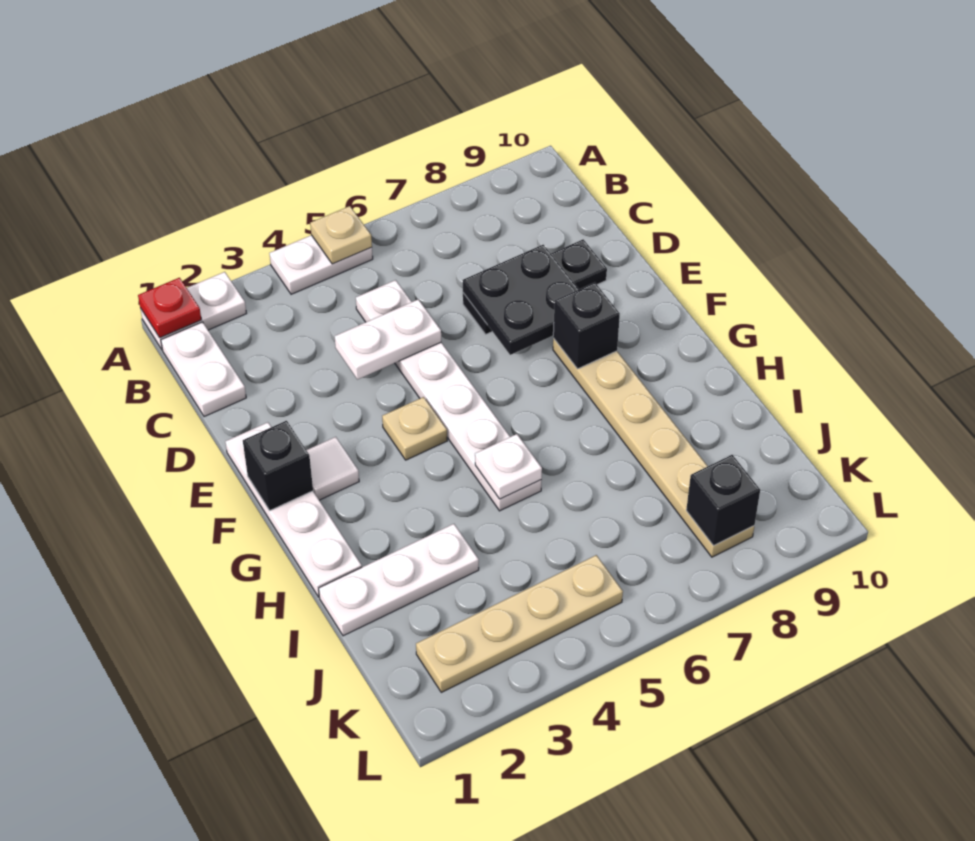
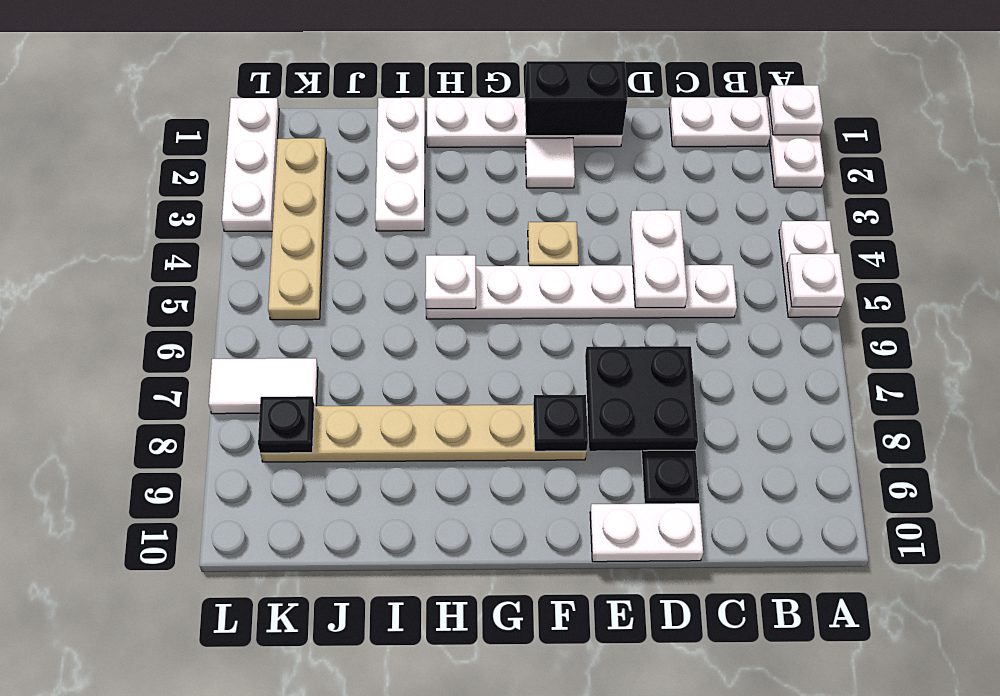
red plate A1 level 2 -> white plate A1 level 2
tan plate A5 level 2 -> white plate A5 level 2
none -> white plate D10:E10 level 1
black brick F1 level 2 -> black brick E1:F1 level 2
black brick F8 level 2 -> black plate F8 level 2
none -> white tile K7:L7 level 1
black brick K8 level 2 -> black plate K8 level 2
none -> white plate L1:L3 level 1

